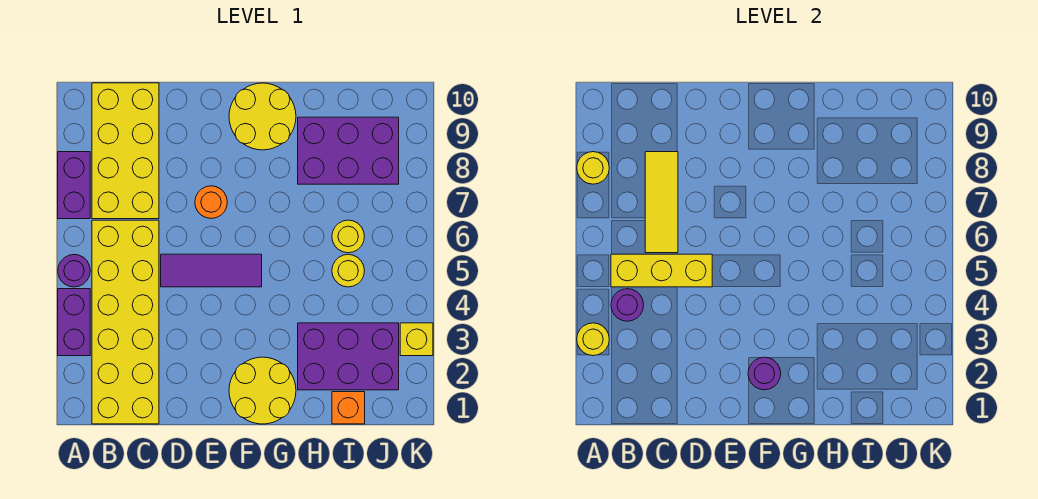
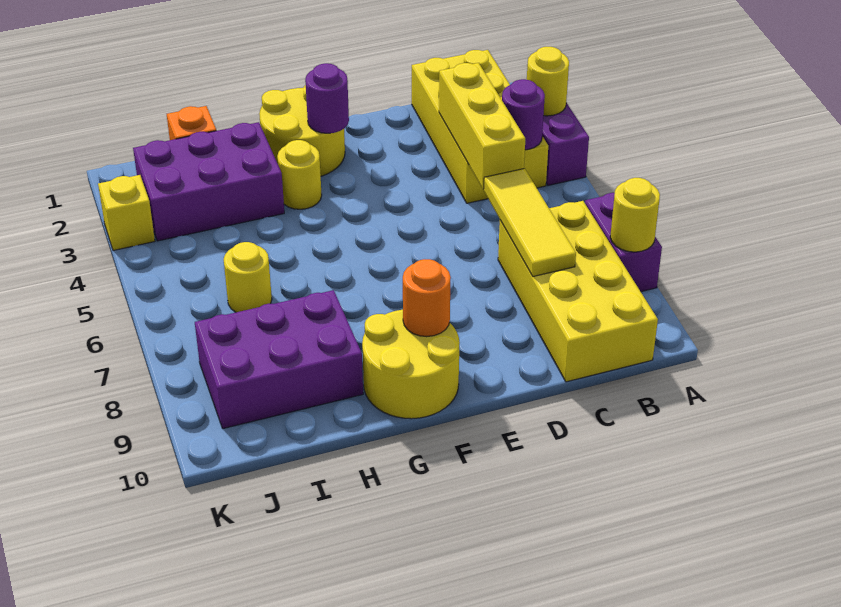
purple round brick A5 level 1 -> none
yellow brick B1:C6 level 1 -> yellow brick B1:C4 level 1
yellow brick B5:D5 level 2 -> yellow brick C3:C5 level 2
purple tile D5:F5 level 1 -> none
orange round brick E7 level 1 -> orange round brick F9 level 2
yellow round brick I5 level 1 -> yellow round brick G3 level 1

